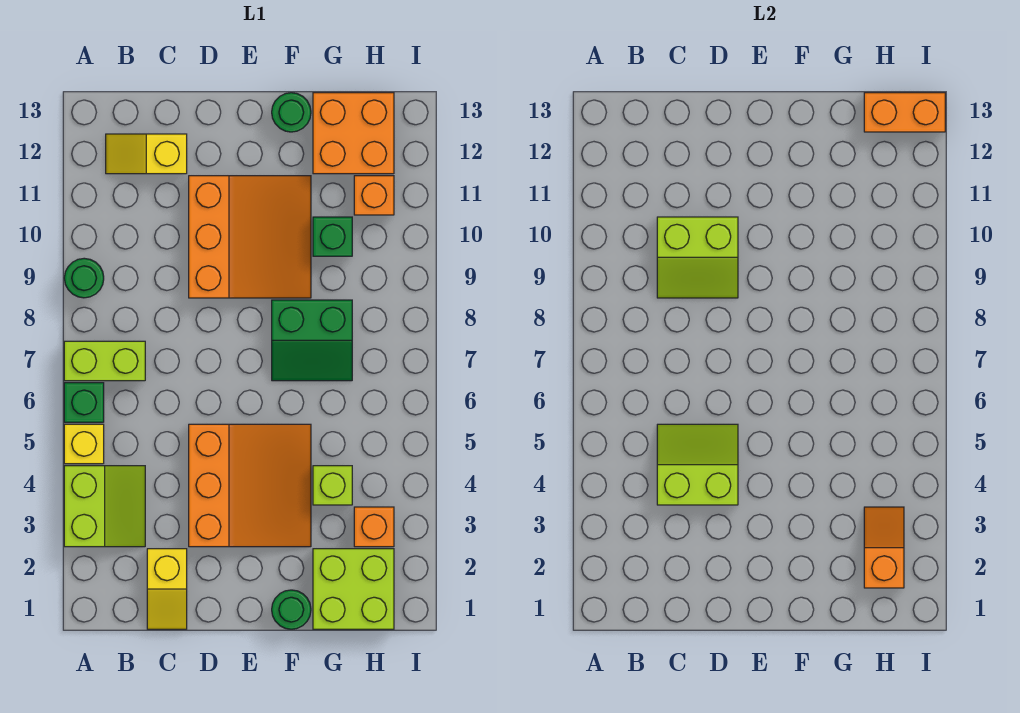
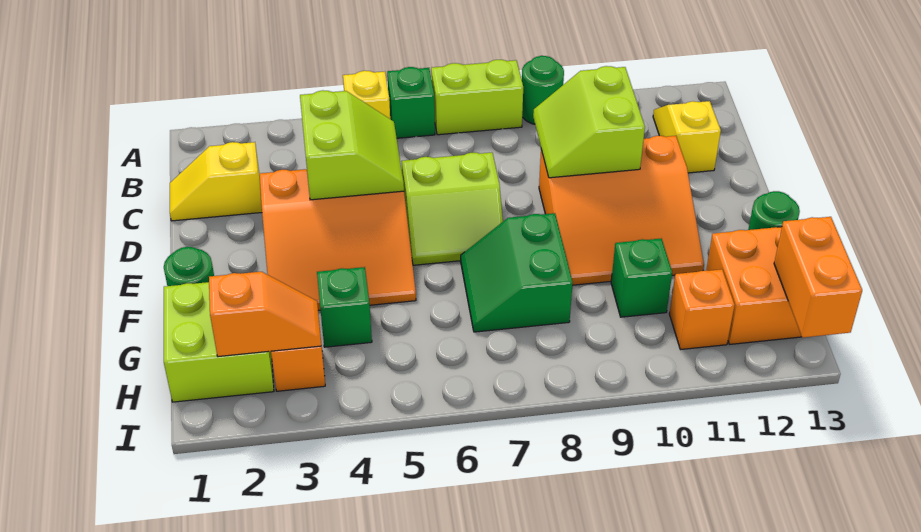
lime slope A3:B4 level 1 top A -> lime slope D6:E7 level 1 top D
lime brick A7:B7 level 1 -> lime brick A7:A8 level 1
lime brick G4 level 1 -> green brick G4 level 1

